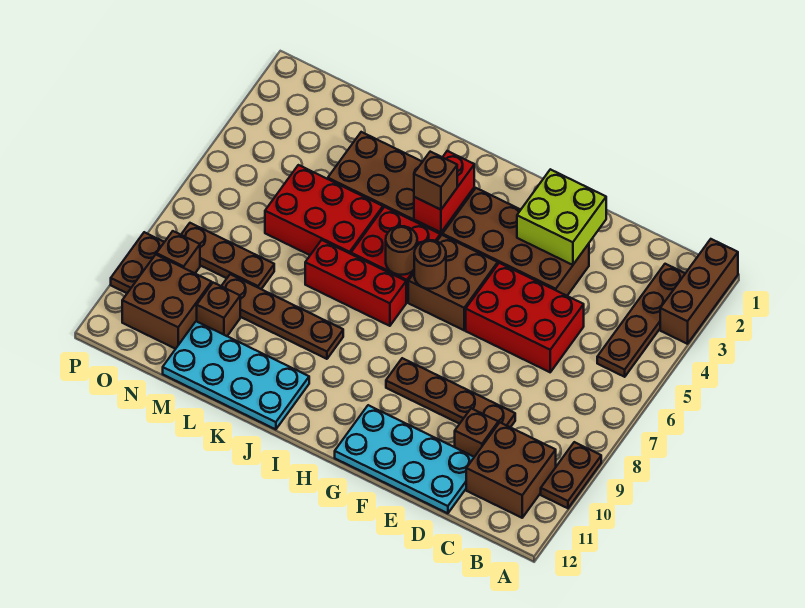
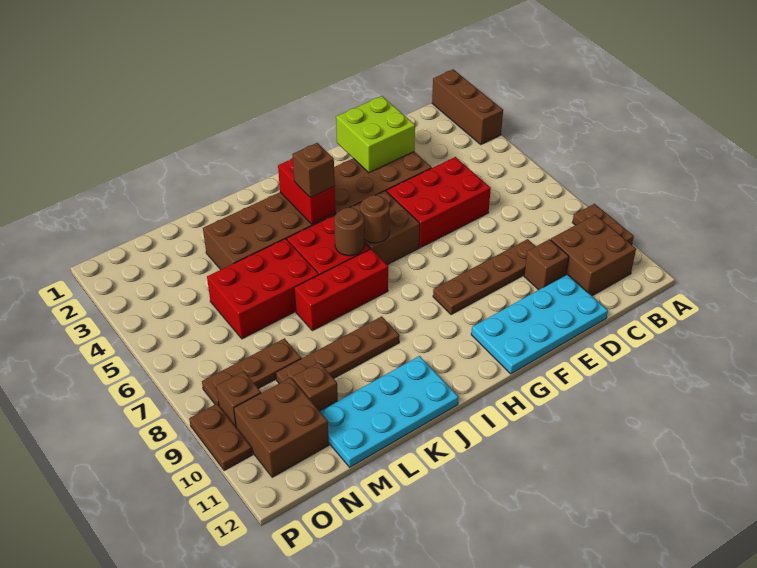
brown plate B2:B5 level 1 -> none

